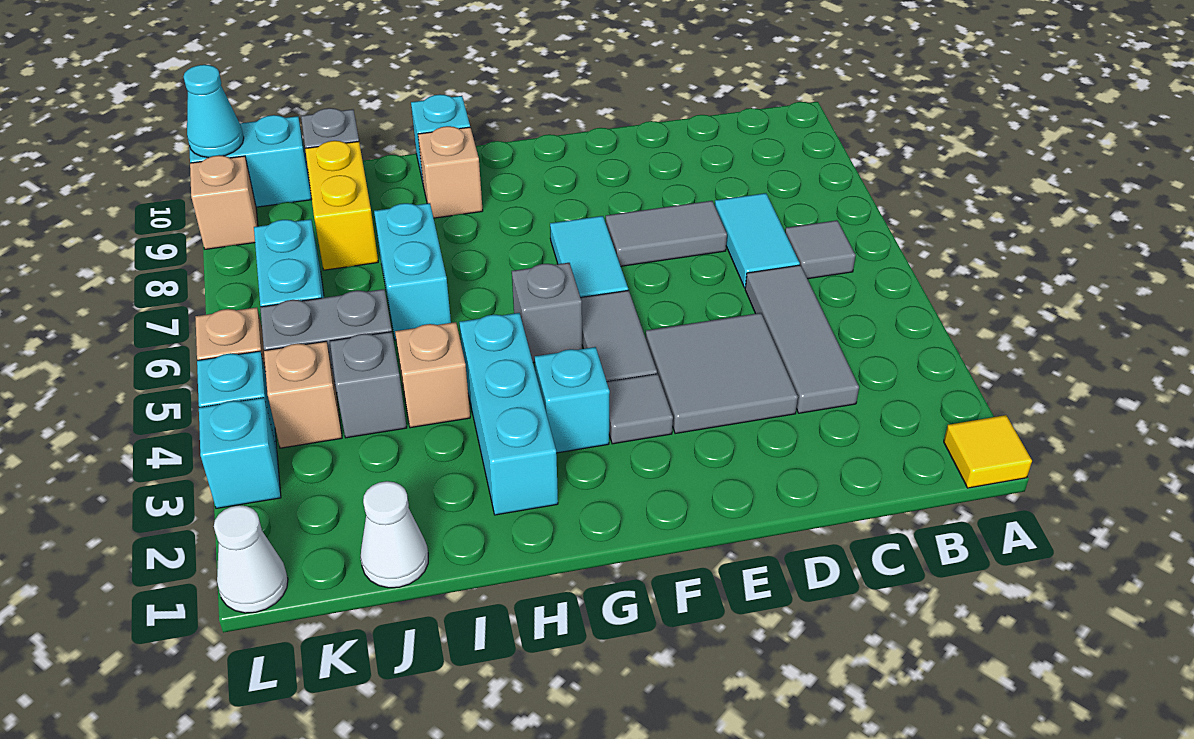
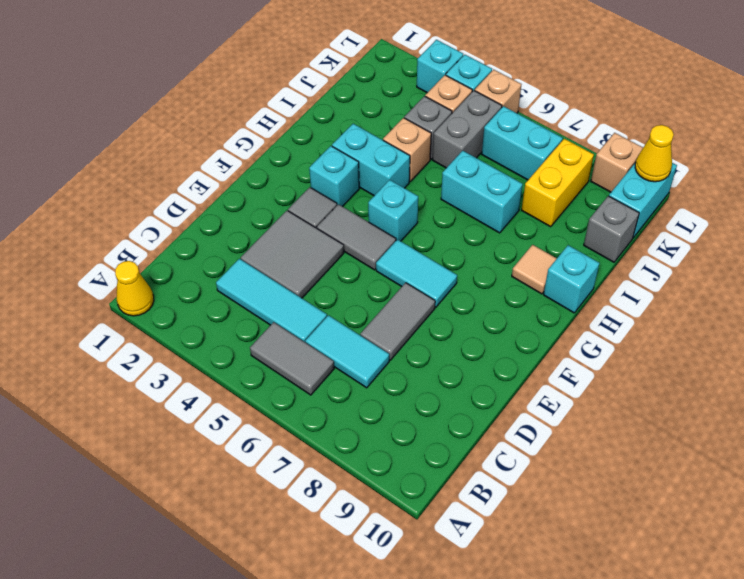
yellow tile A1 level 1 -> yellow cone A1 level 1
grey tile B6 level 1 -> grey tile B5:B6 level 1
grey tile C3:C5 level 1 -> cyan tile C3:C5 level 1
grey brick G5 level 1 -> cyan brick G5 level 1
cyan brick H2:H4 level 1 -> cyan brick H3:H4 level 1
tan brick H9 level 1 -> tan tile H9 level 1
white cone J1 level 1 -> none
yellow brick J8:J9 level 1 -> yellow brick J8:K8 level 1
white cone L1 level 1 -> none
cyan cone L10 level 2 -> yellow cone L10 level 2

